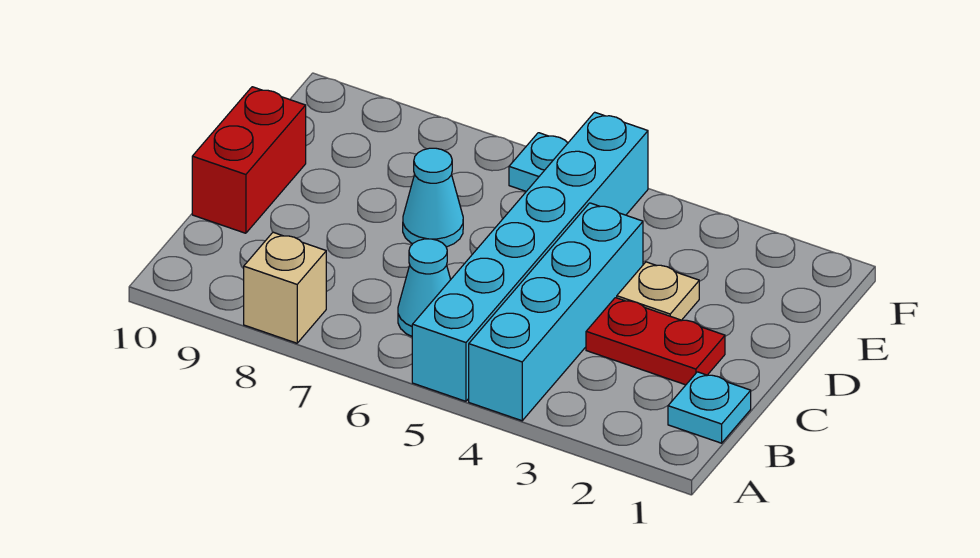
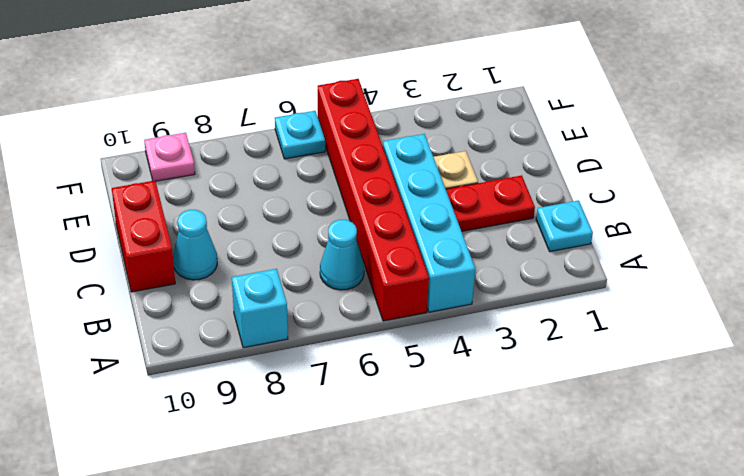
cyan brick A5:F5 level 1 -> red brick A5:F5 level 1
tan brick A8 level 1 -> cyan brick A8 level 1
cyan cone D7 level 1 -> cyan cone C9 level 1
none -> pink plate F9 level 1

